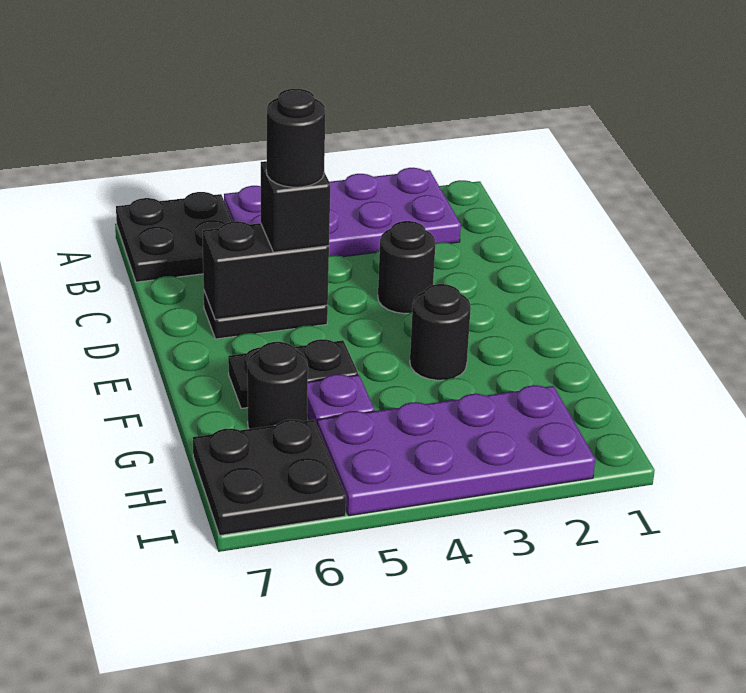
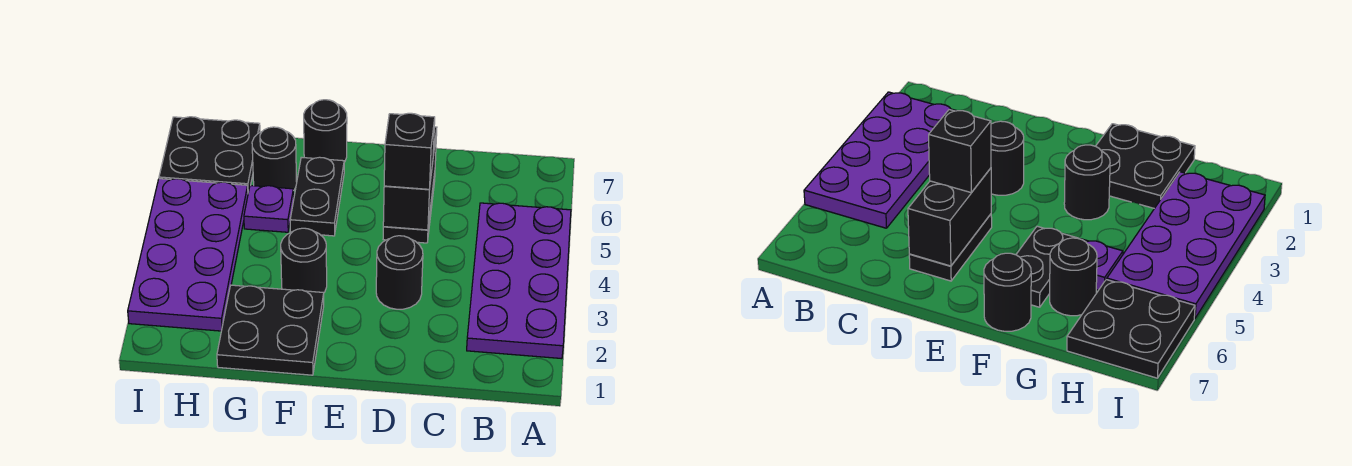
black plate A6:B7 level 1 -> black plate F1:G2 level 1
black round brick D5 level 4 -> black round brick F7 level 1

